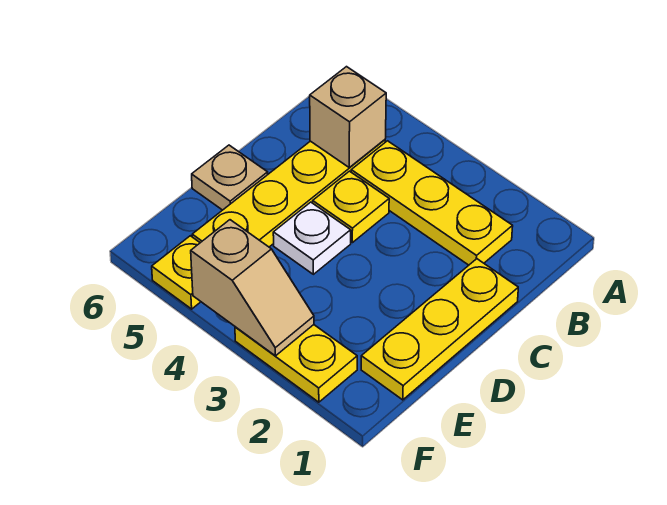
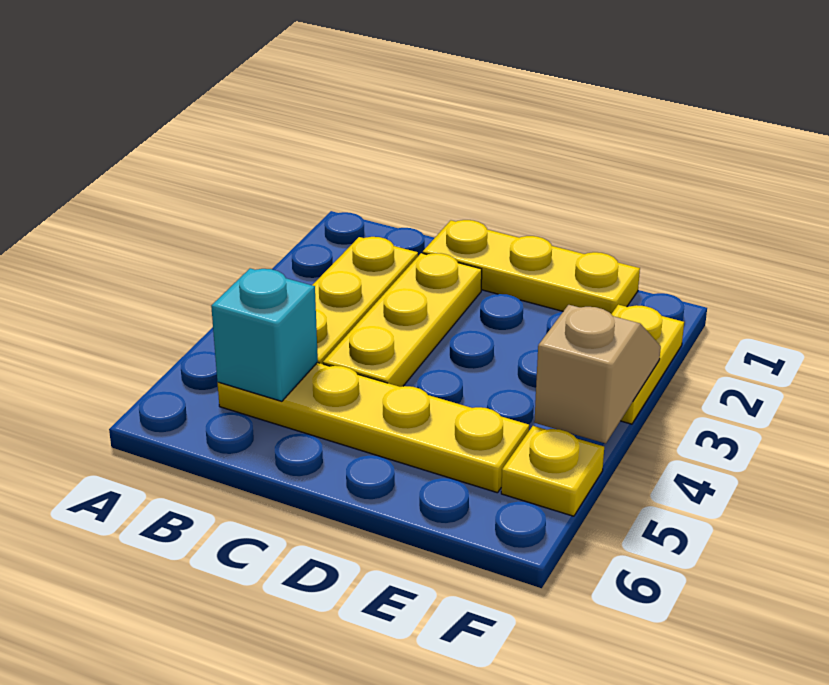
tan brick B5 level 2 -> cyan brick B5 level 2
yellow plate C4 level 1 -> yellow plate C2:C4 level 1
white plate D4 level 1 -> none
tan plate D6 level 1 -> none

